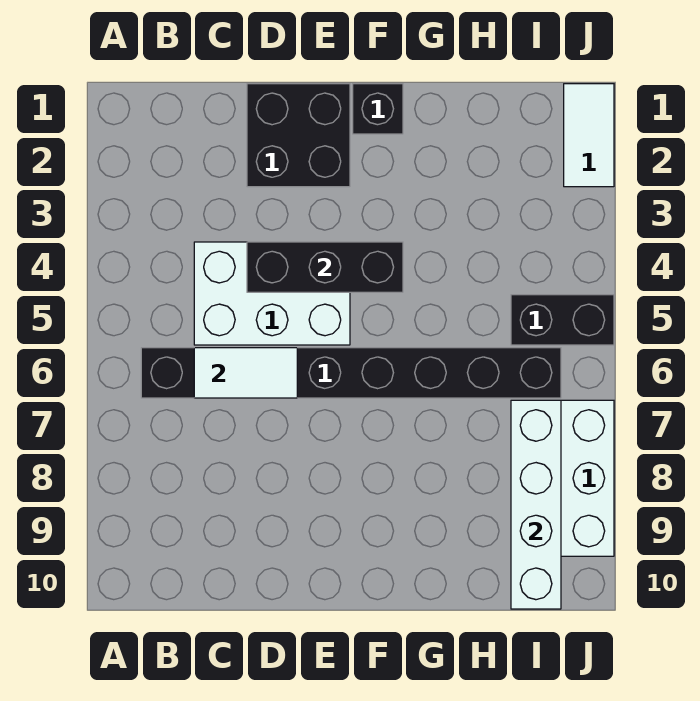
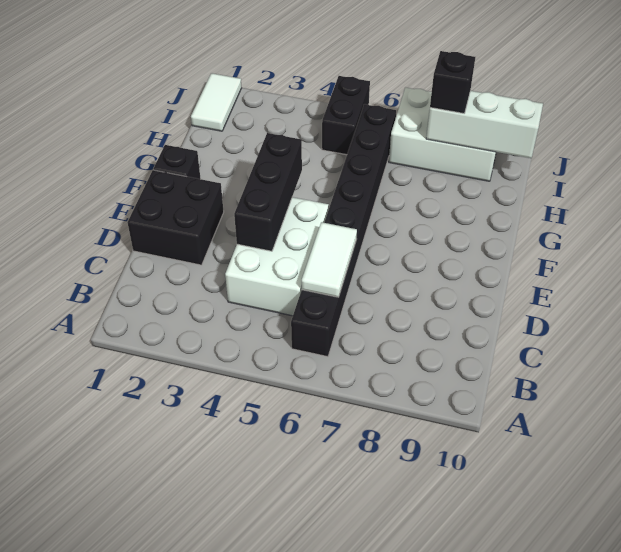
white brick I7:I10 level 2 -> white brick I8:I10 level 2
none -> black brick I8 level 3
white tile J1:J2 level 1 -> white tile I1:J1 level 1

